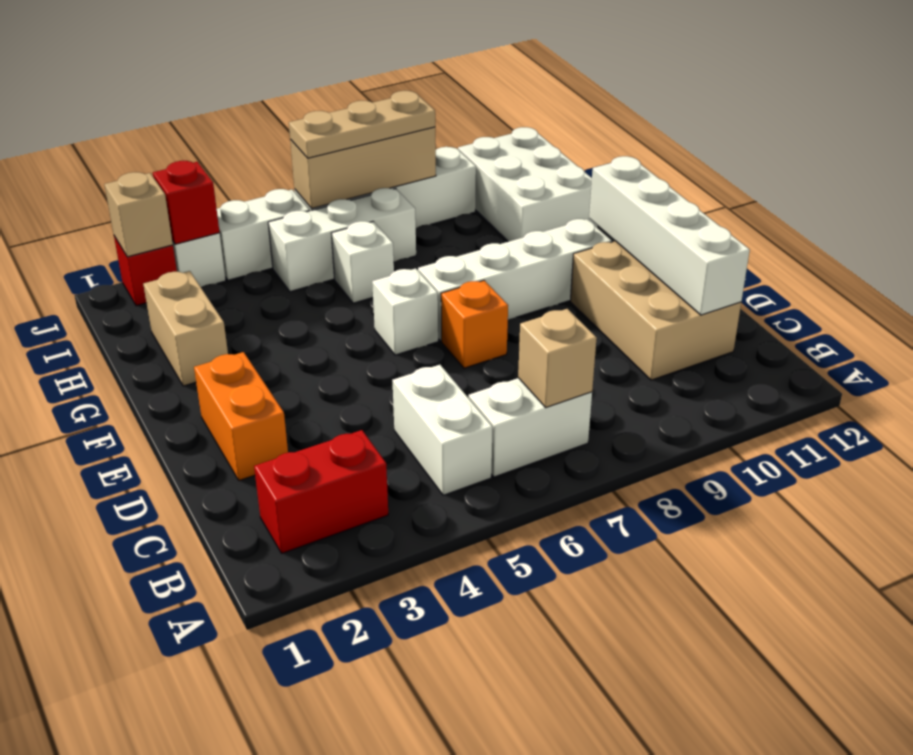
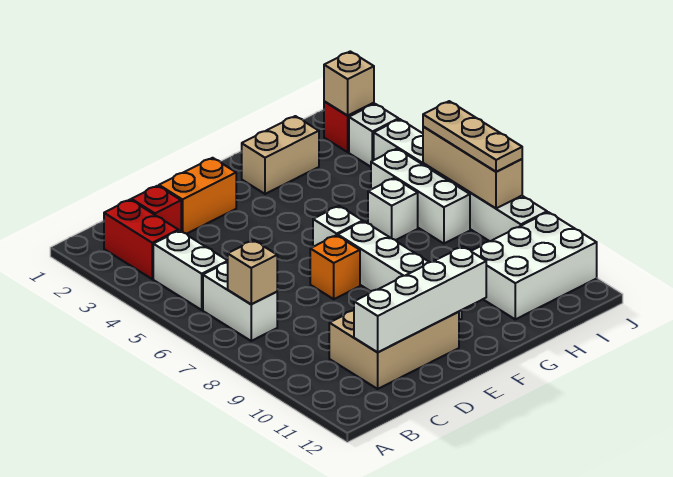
white brick B5:C5 level 1 -> white brick B4:B5 level 1
red brick J3 level 2 -> red brick C2 level 1

